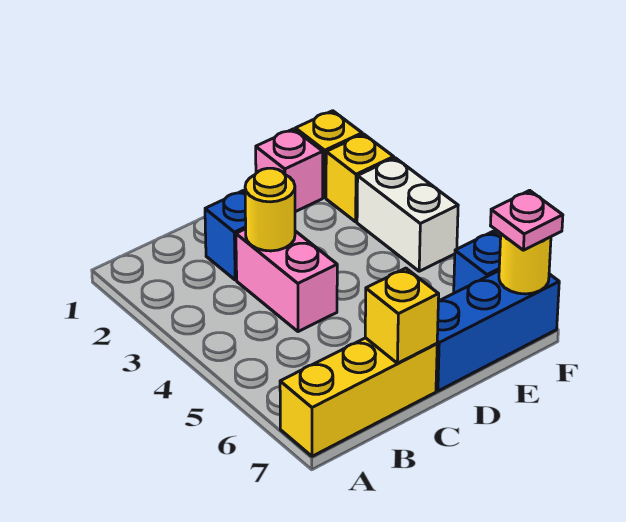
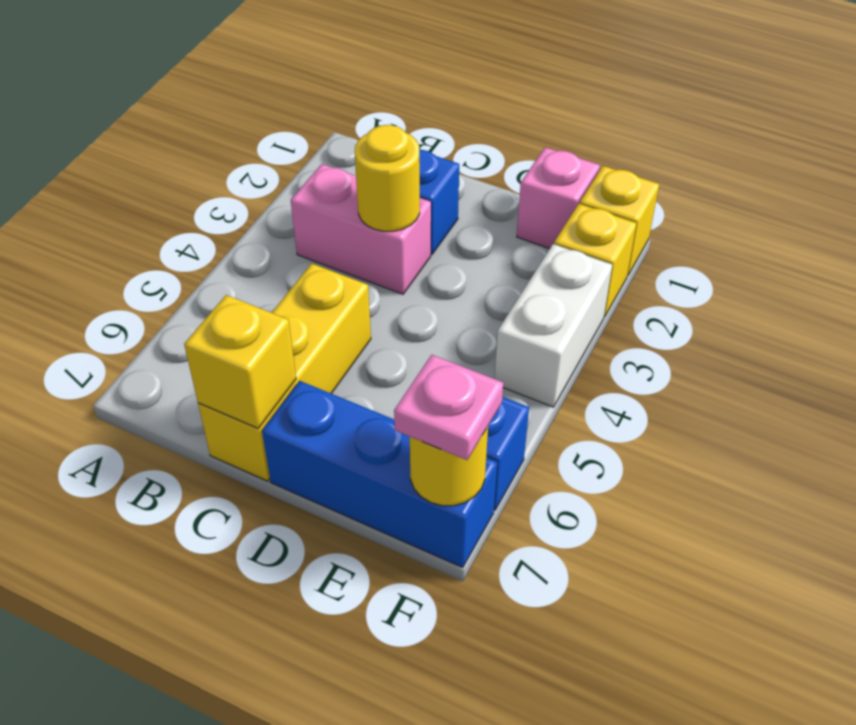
yellow brick A7:C7 level 1 -> yellow brick C5:C7 level 1
pink brick C3:C4 level 1 -> pink brick B3:C3 level 1

